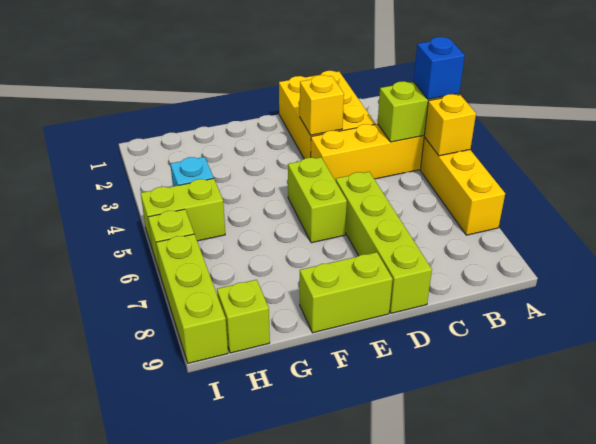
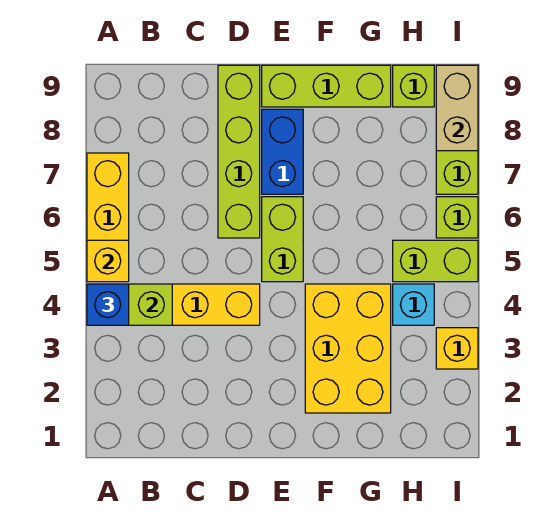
yellow brick C1:D3 level 1 -> yellow brick F2:G4 level 1
yellow brick D3 level 2 -> yellow brick I3 level 1
none -> blue brick E7:E8 level 1
lime brick E9:F9 level 1 -> lime brick E9:G9 level 1
none -> tan brick I8:I9 level 2

